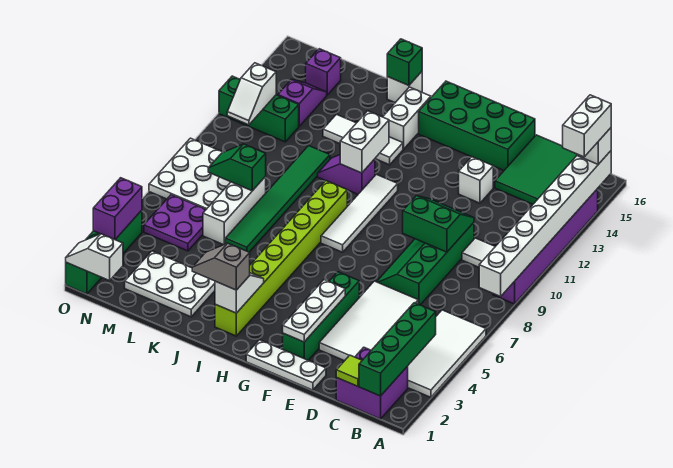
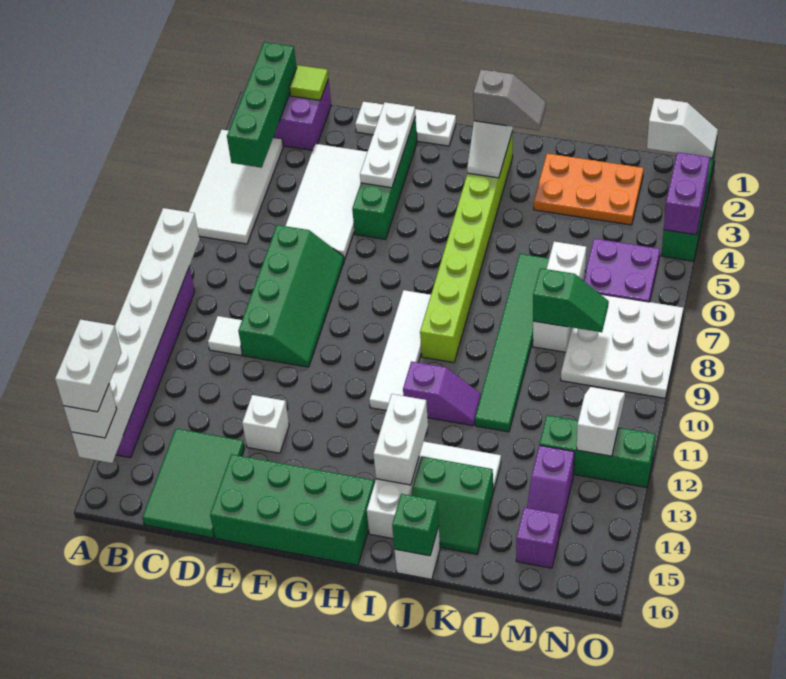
green slope D9:E10 level 2 top 9 -> green slope J14:K15 level 1 top 14
white brick I11:I12 level 2 -> white brick I13:I14 level 2
white plate K2:M3 level 1 -> orange plate K2:M3 level 1

